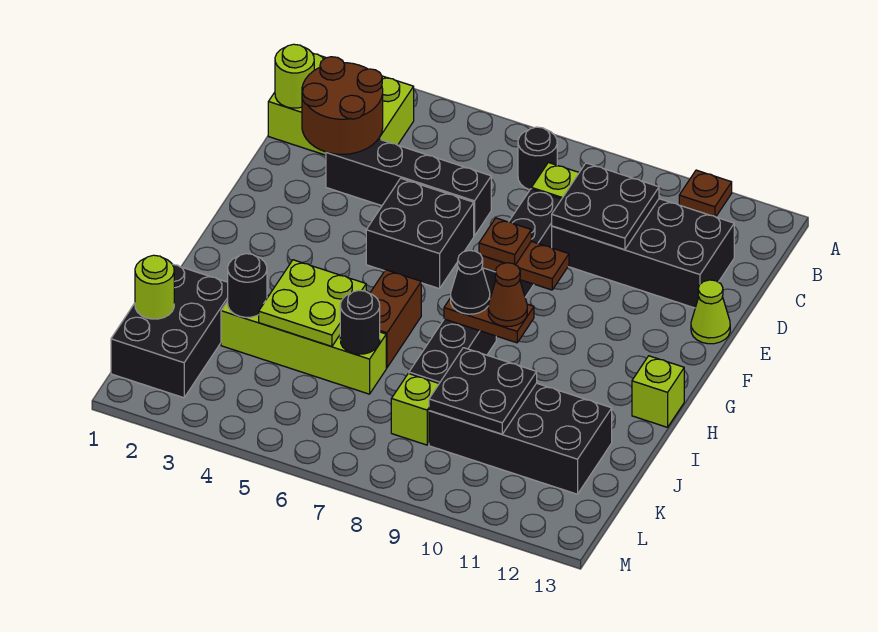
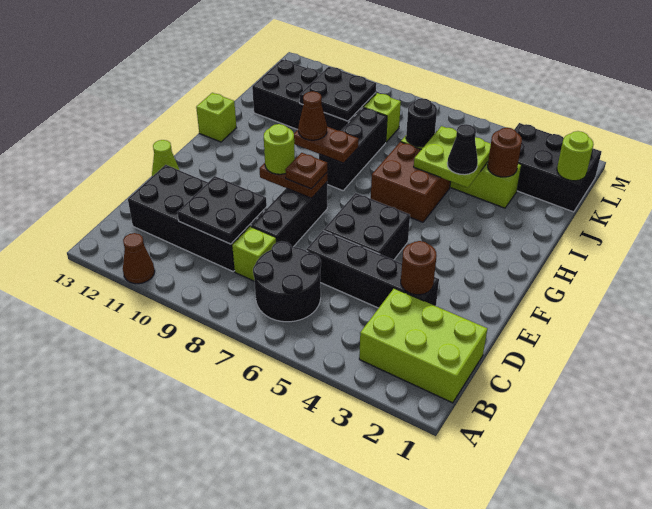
brown plate A11 level 1 -> brown cone A11 level 1
black round brick B7 level 1 -> black round brick B6:C7 level 1
lime round brick C1 level 2 -> lime round brick F9 level 3
brown round brick C2:D3 level 2 -> brown round brick D3 level 2
brown brick H6:I6 level 1 -> brown brick H5:I6 level 1
black cone H8 level 3 -> black cone I4 level 3
black brick J1:L2 level 1 -> black brick K1:L3 level 1
black round brick J3 level 2 -> brown round brick J3 level 2

